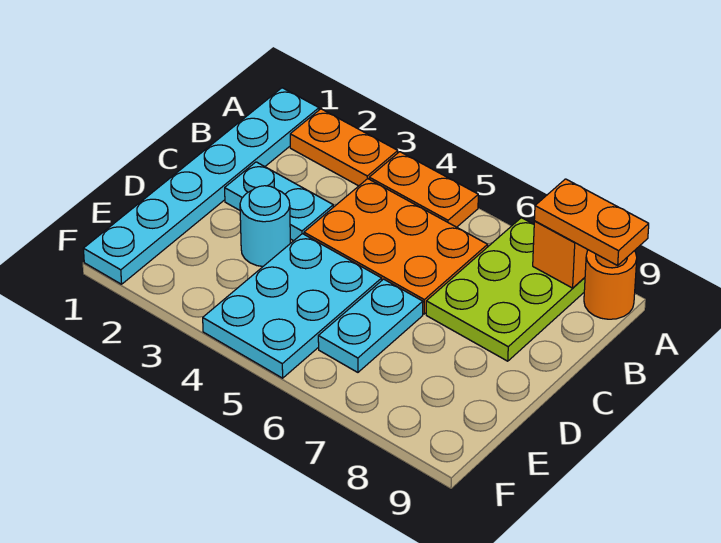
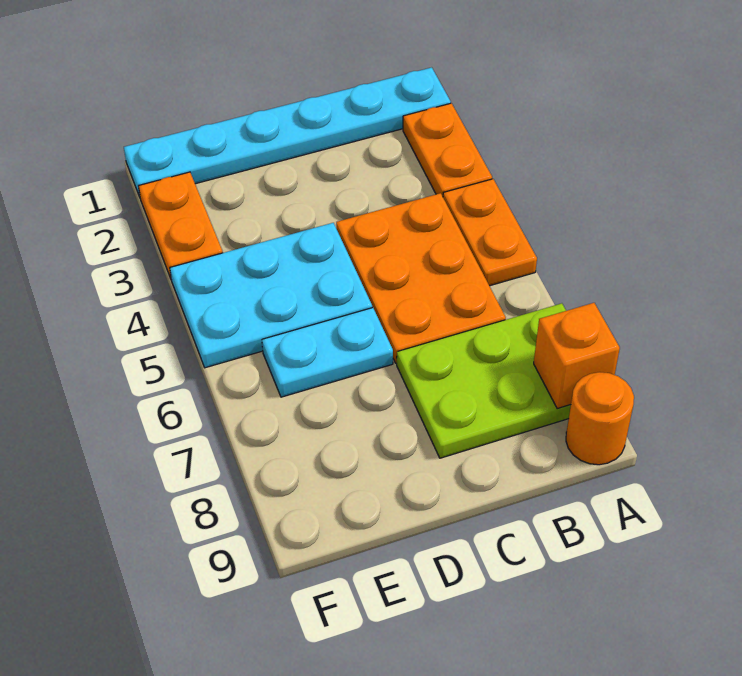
orange plate A8:A9 level 3 -> orange plate F2:F3 level 1
cyan plate C2:C3 level 1 -> none
cyan round brick D3 level 1 -> none

